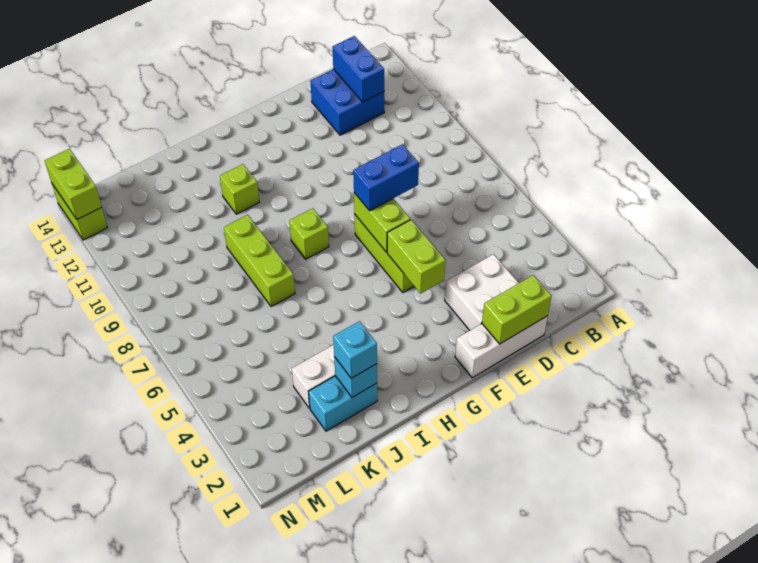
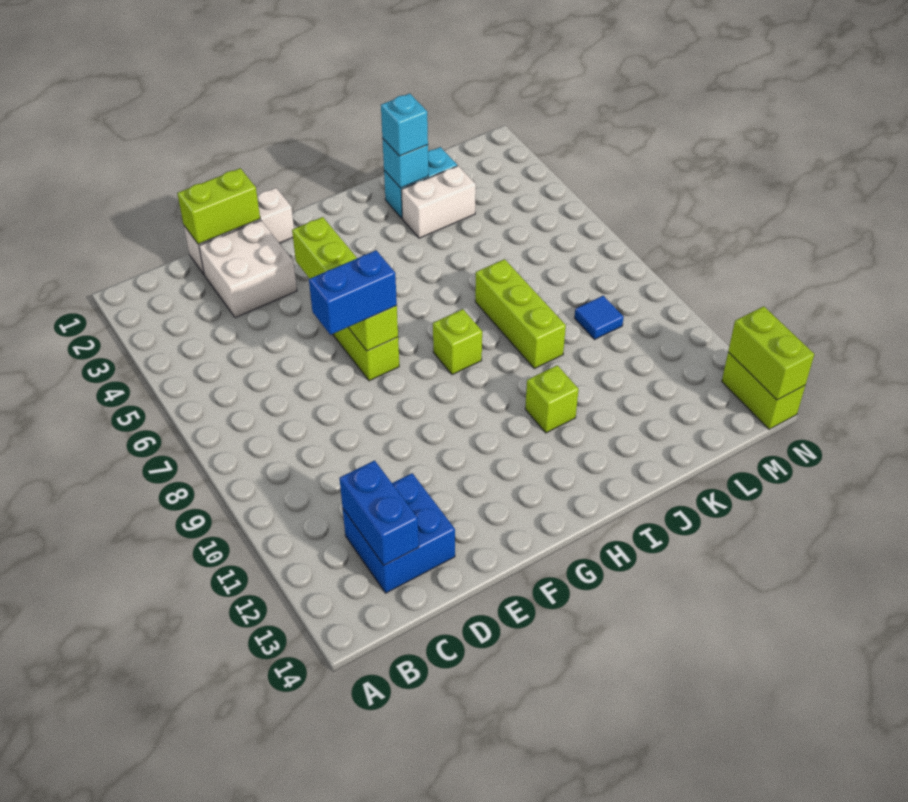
none -> blue tile L9 level 1

